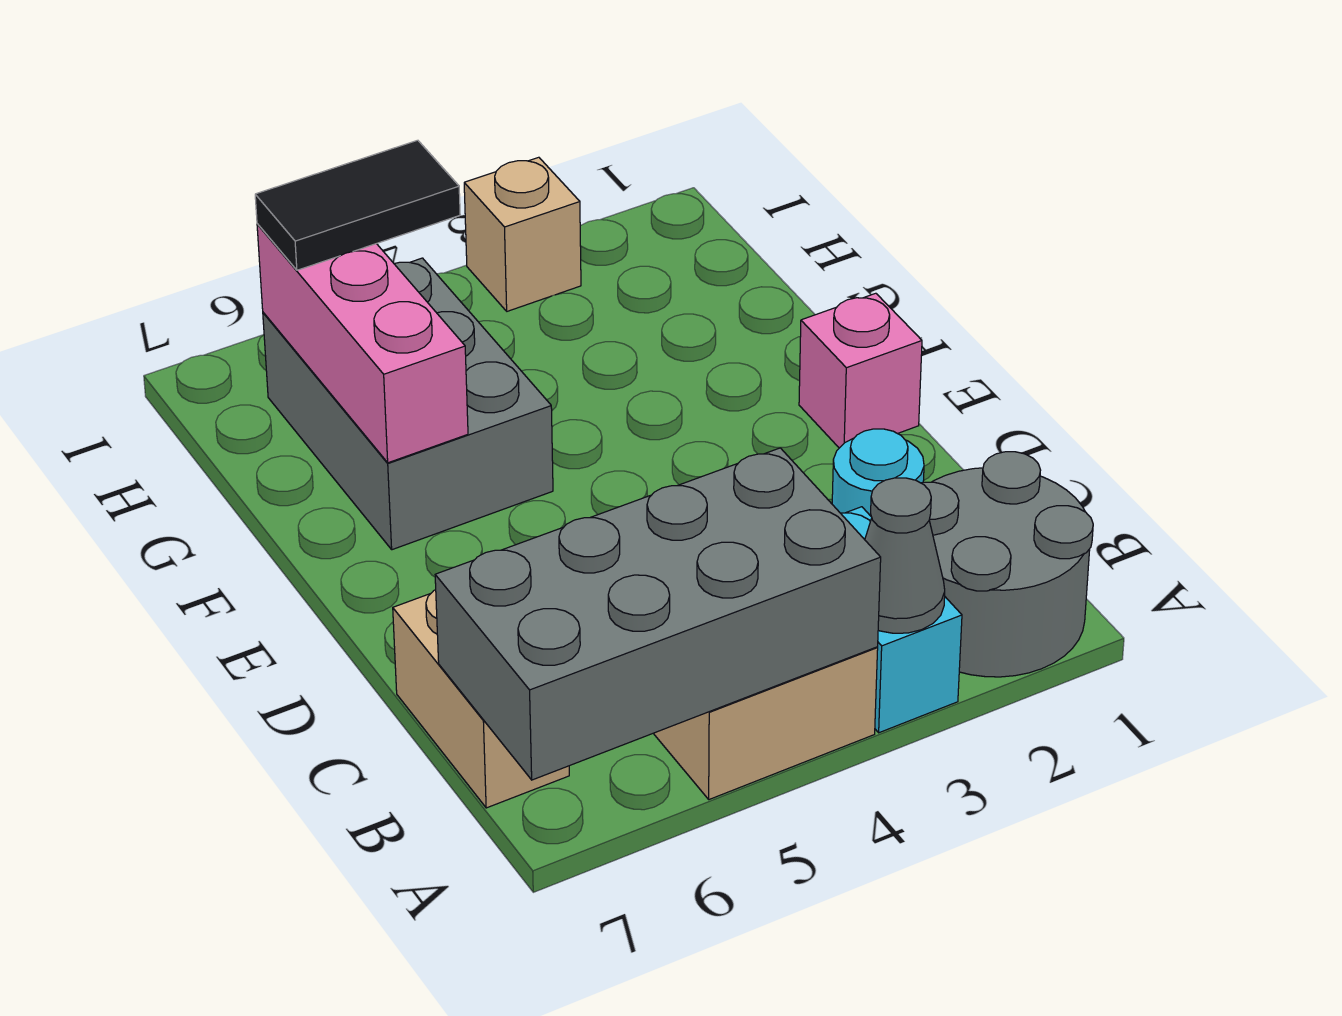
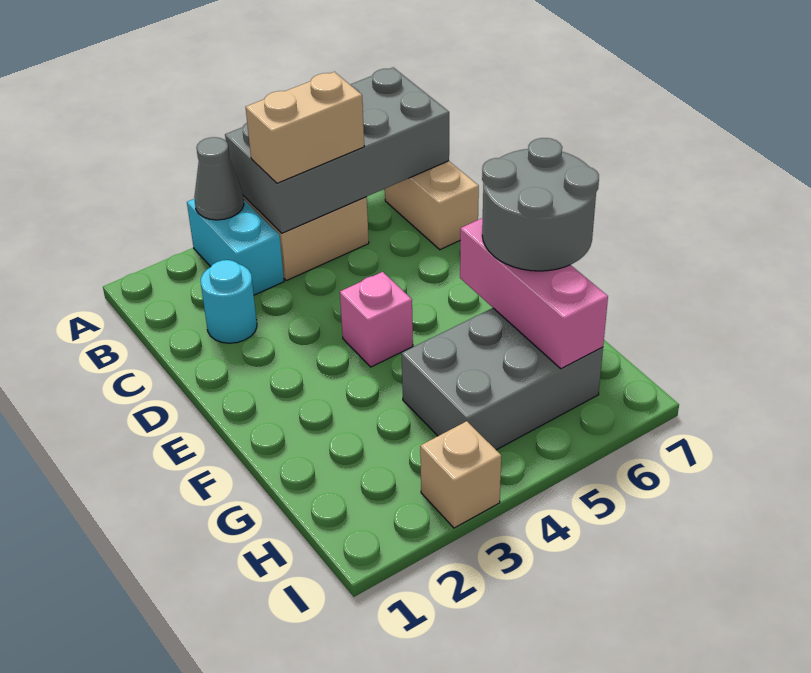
grey round brick A1:B2 level 1 -> grey round brick F6:G7 level 3
none -> tan brick B4:B5 level 3
pink brick E1 level 1 -> pink brick E4 level 1
grey brick F5:H6 level 1 -> grey brick G4:H6 level 1
black tile H5:H6 level 3 -> none

